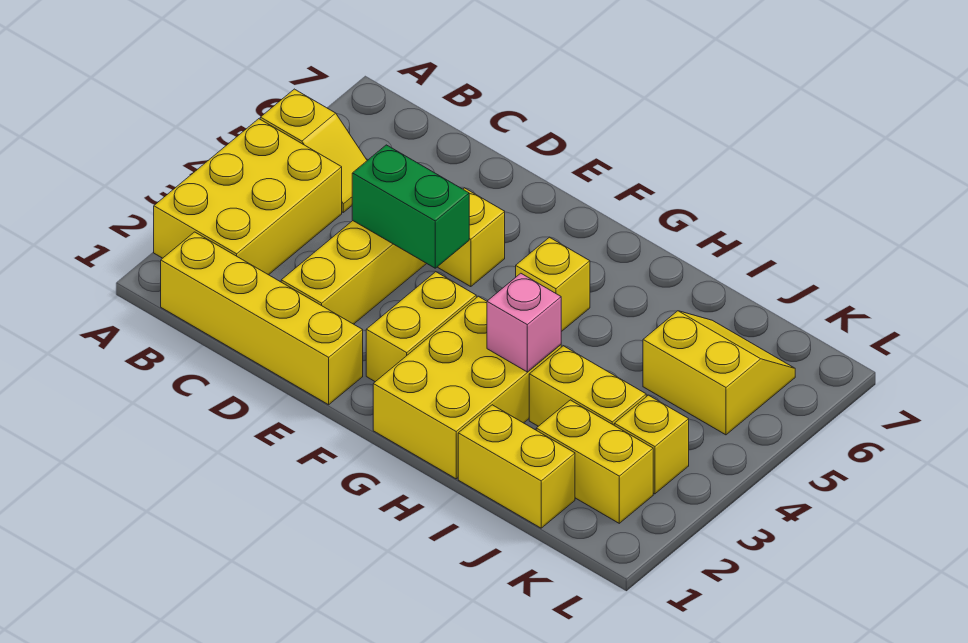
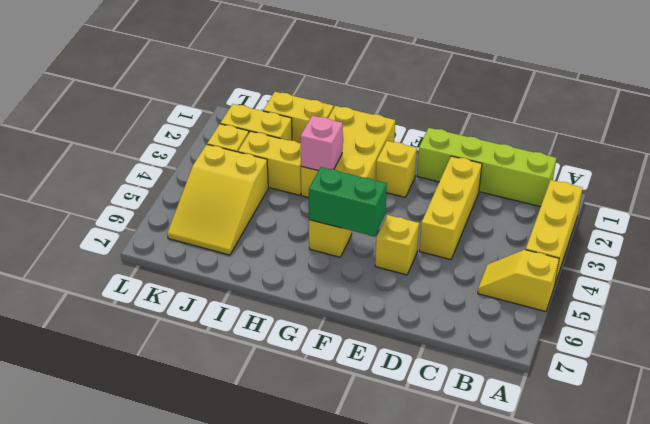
yellow brick A2:B4 level 1 -> yellow brick A2:A4 level 1
yellow brick B1:E1 level 1 -> lime brick B1:E1 level 1
green brick D4:E4 level 2 -> green brick F5:G5 level 2
yellow brick F2:F3 level 1 -> yellow brick F2 level 1
yellow slope J5:K6 level 1 top 5 -> yellow slope J4:K6 level 1 top 4

